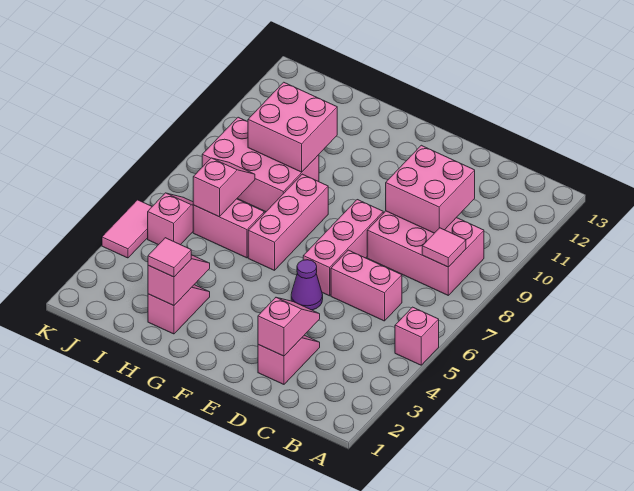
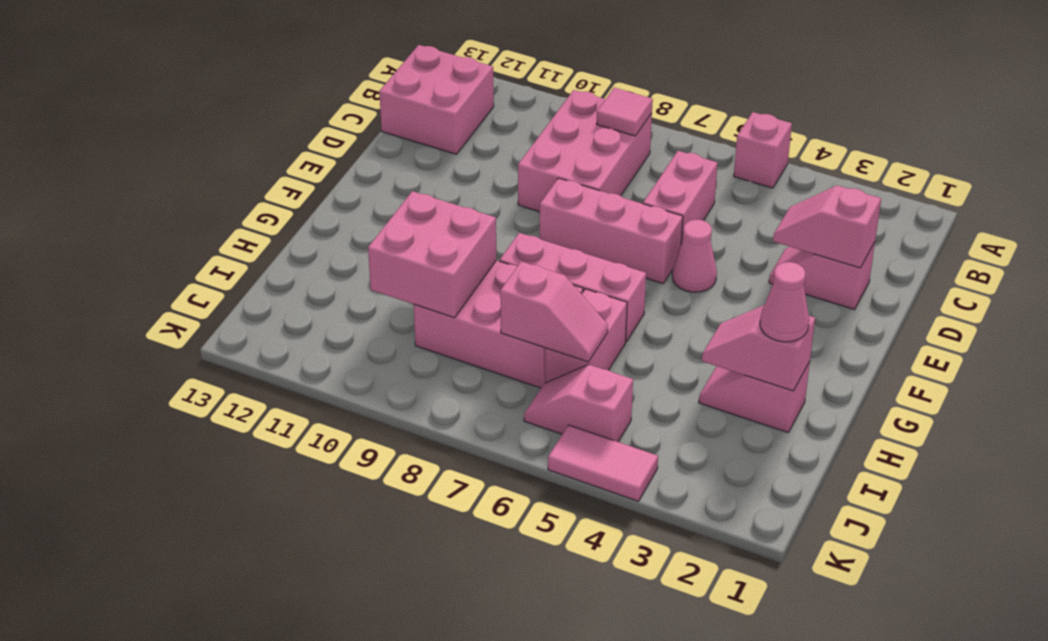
pink brick C9:D10 level 2 -> pink brick B12:C13 level 1
purple cone E5 level 1 -> pink cone E5 level 1
pink tile H2 level 3 -> pink cone H2 level 3
pink brick H8:J9 level 1 -> pink brick H7:I9 level 1
pink slope I6:I7 level 2 top 6 -> pink slope I6:I7 level 2 top 7

